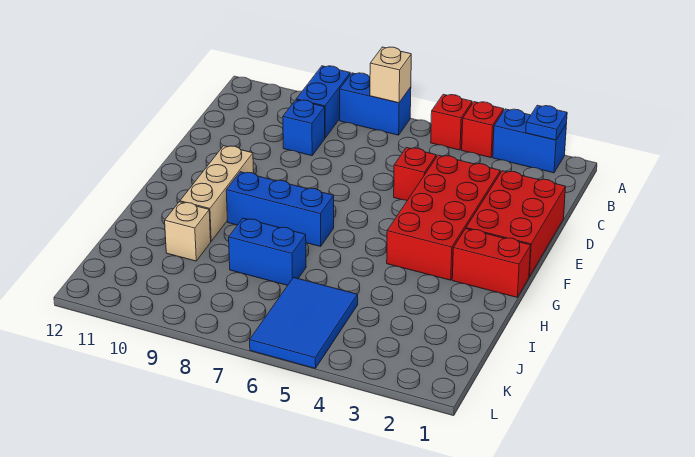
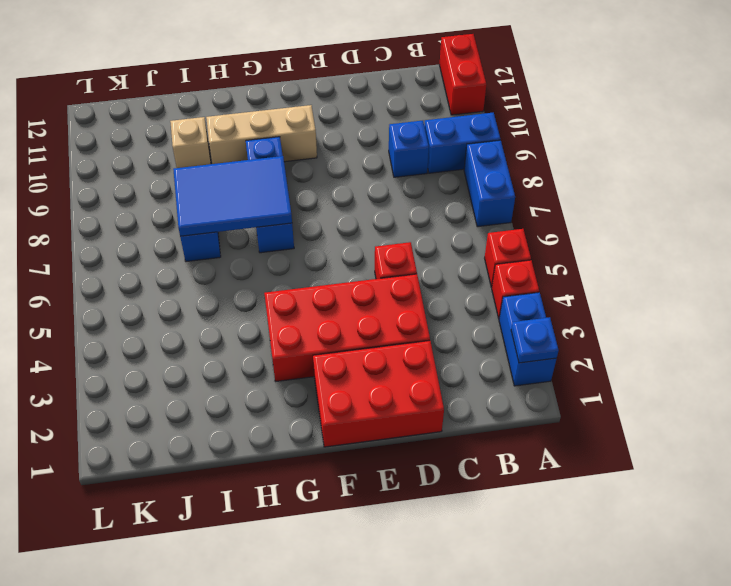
tan brick A7 level 2 -> none
red brick G1:G2 level 1 -> red brick A11:A12 level 1
blue tile J5:L6 level 1 -> blue tile G7:I8 level 2

